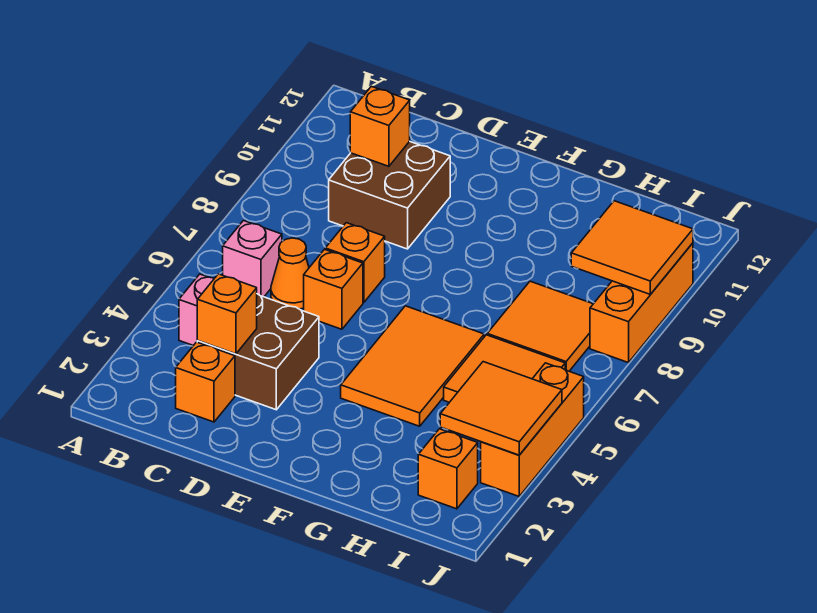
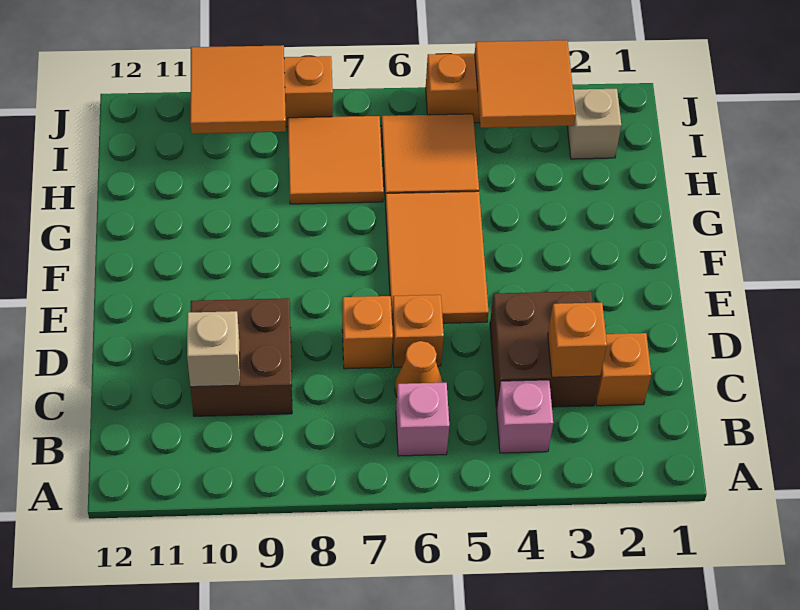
orange brick C10 level 2 -> tan brick C10 level 2
orange tile F4:G6 level 1 -> orange tile E5:G6 level 1
orange brick I2 level 1 -> tan brick I2 level 1

